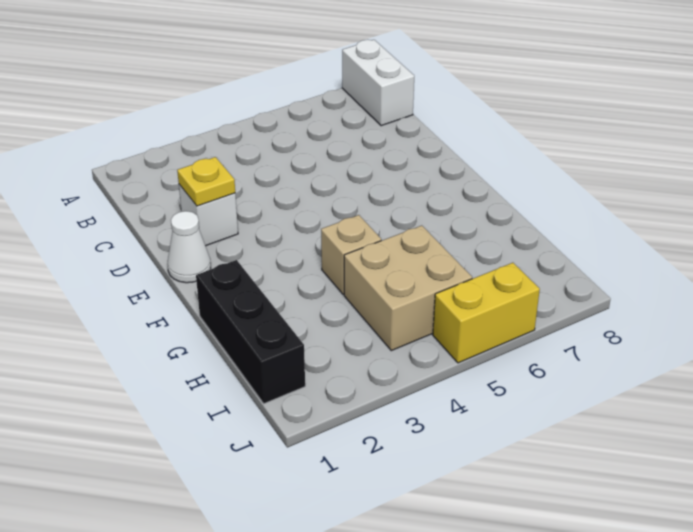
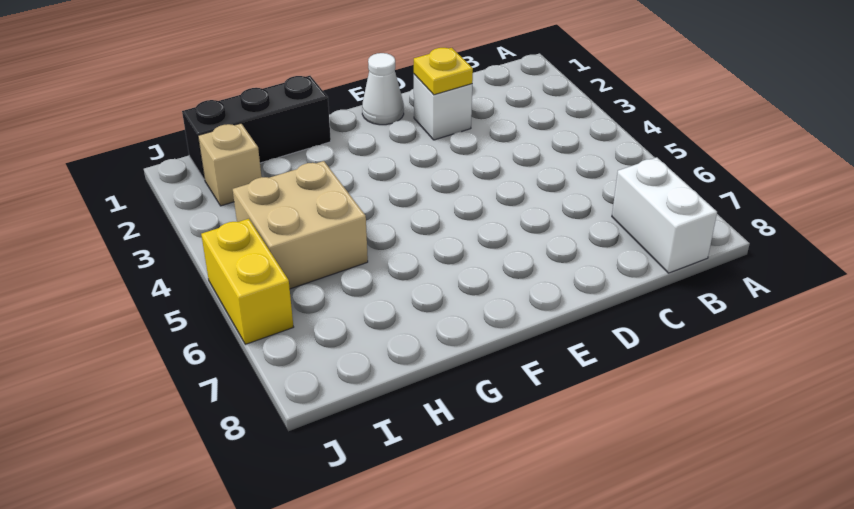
white brick A8:B8 level 1 -> white brick B7:B8 level 1
tan brick G4 level 1 -> tan brick I2 level 1

